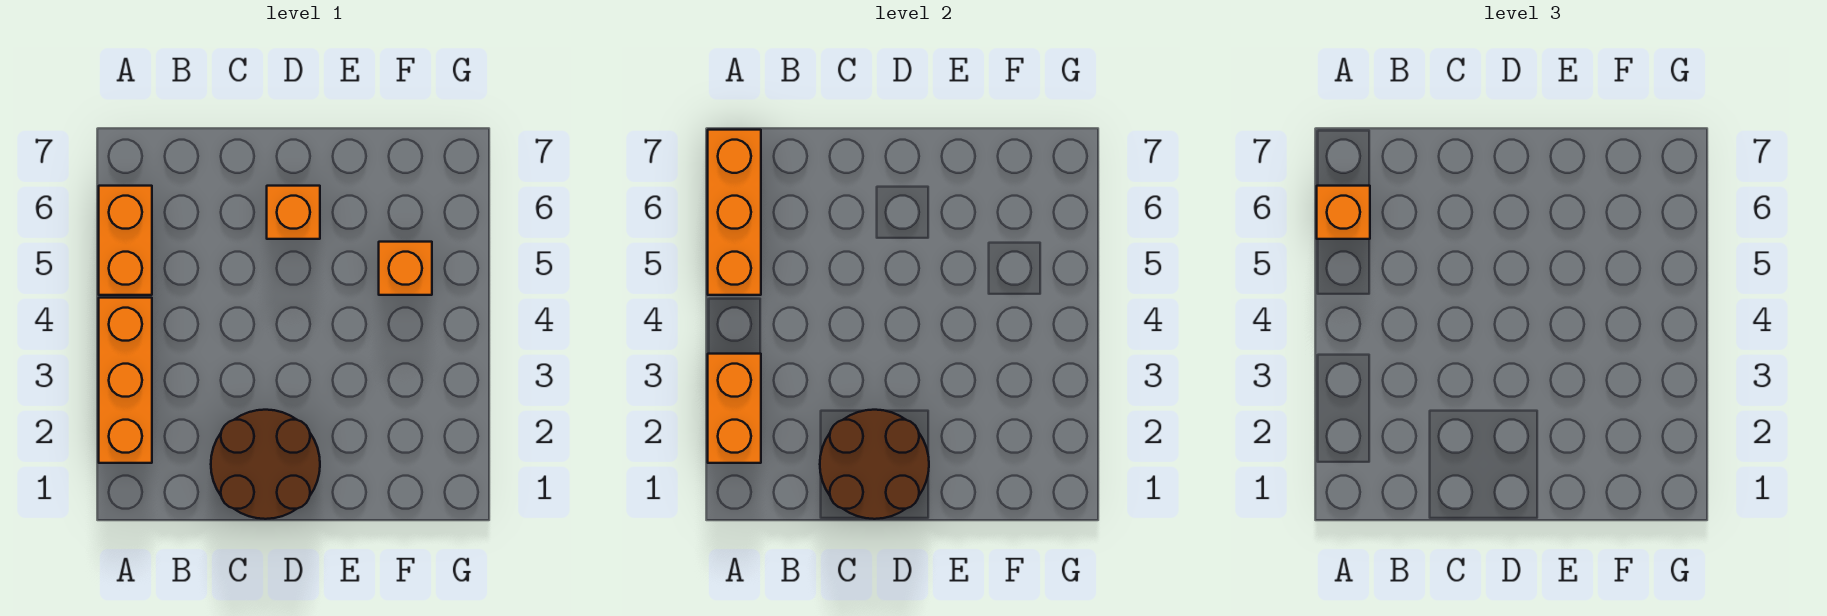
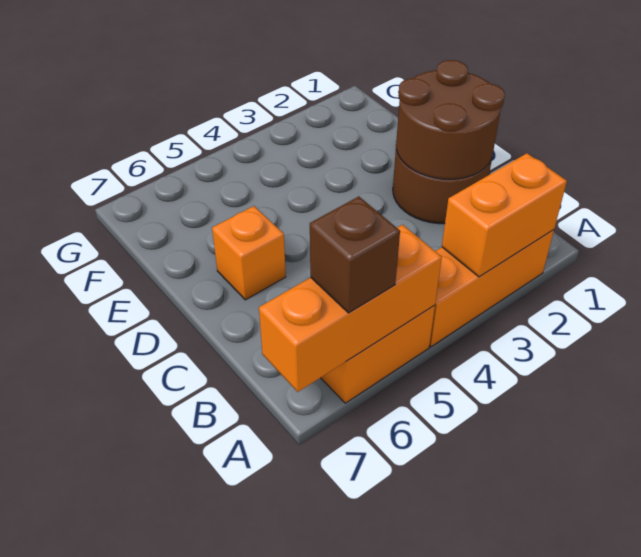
orange brick A6 level 3 -> brown brick A6 level 3
orange brick F5 level 1 -> none

